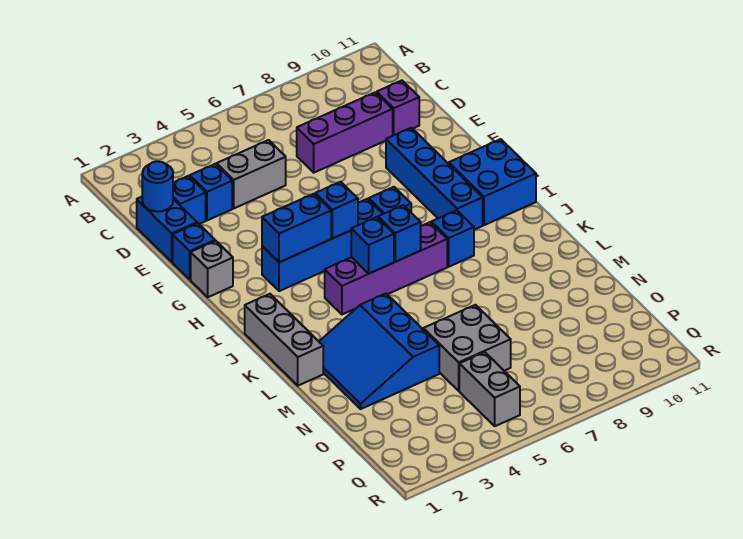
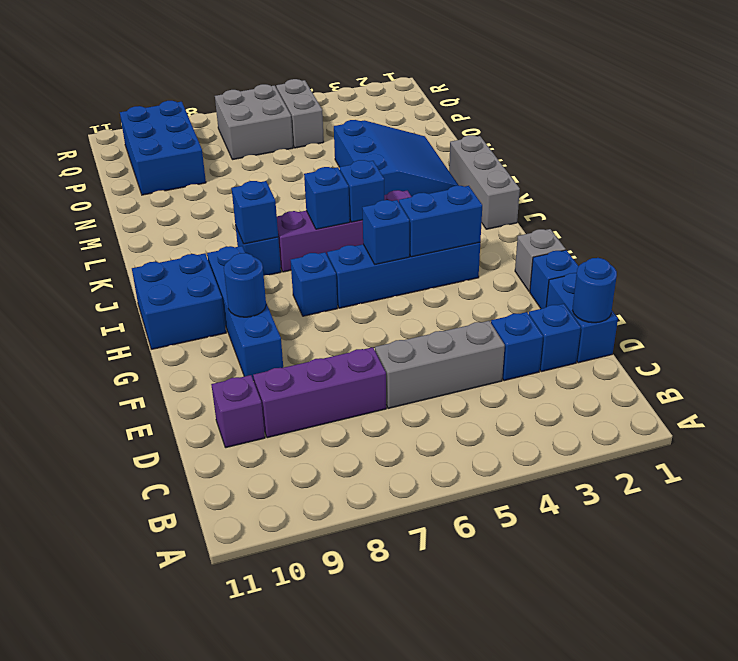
grey brick D4:D5 level 1 -> grey brick D4:D6 level 1
none -> blue round brick G9 level 2
none -> blue brick J8 level 2
grey brick N5:O6 level 1 -> grey brick P6:Q7 level 1
none -> blue brick O9:Q10 level 1

